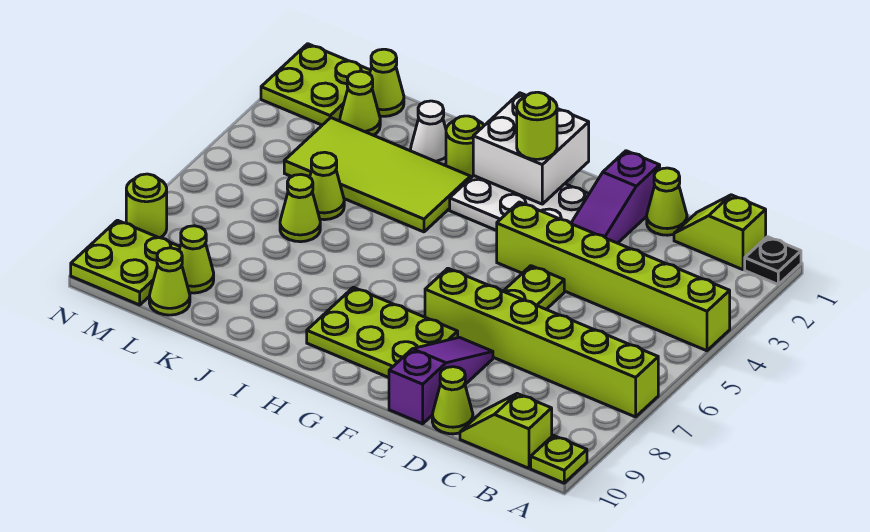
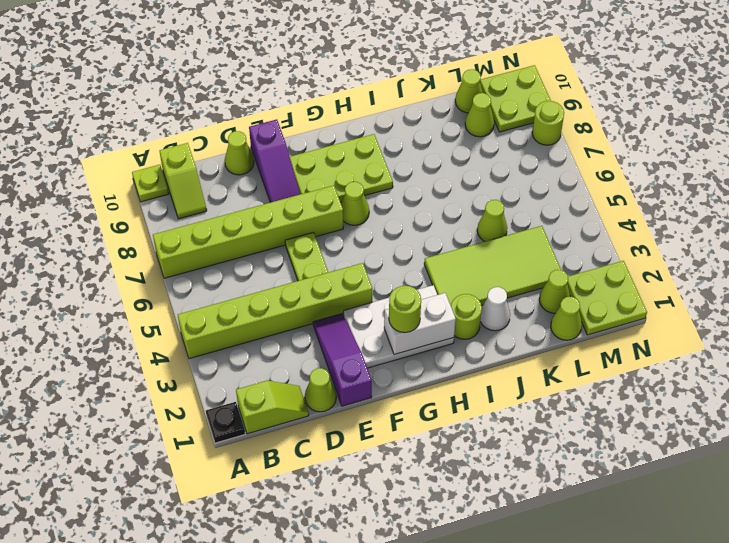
lime slope B10:C10 level 1 top B -> lime slope B9:B10 level 1 top 10
white brick G1:H2 level 2 -> white brick G2:H2 level 2
lime cone K6 level 1 -> lime cone G7 level 1

